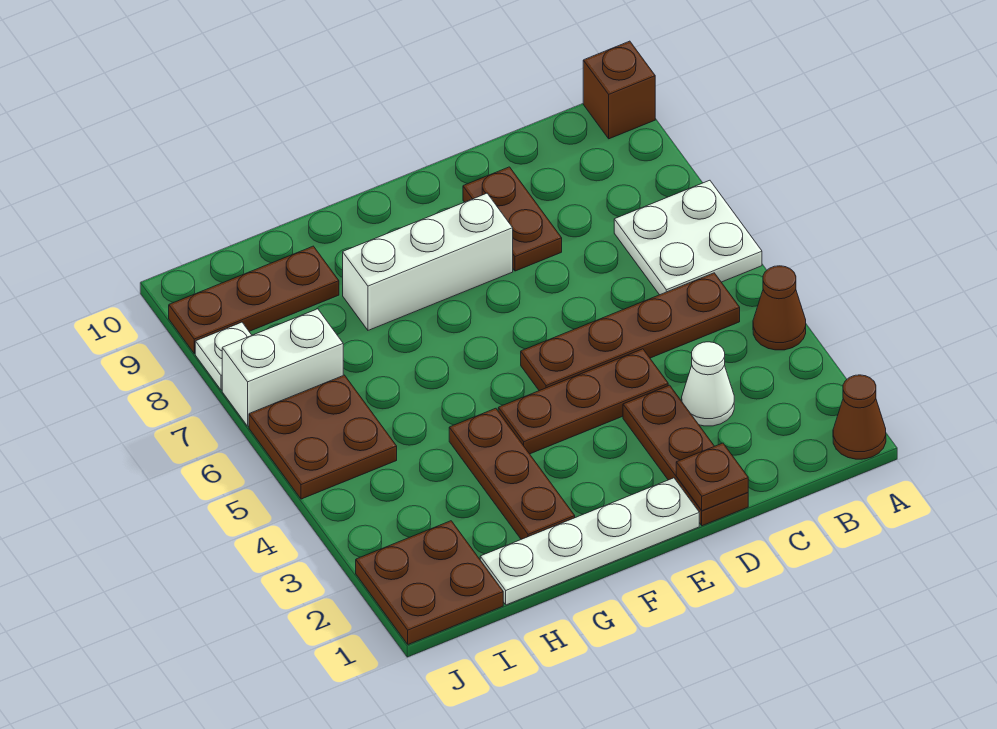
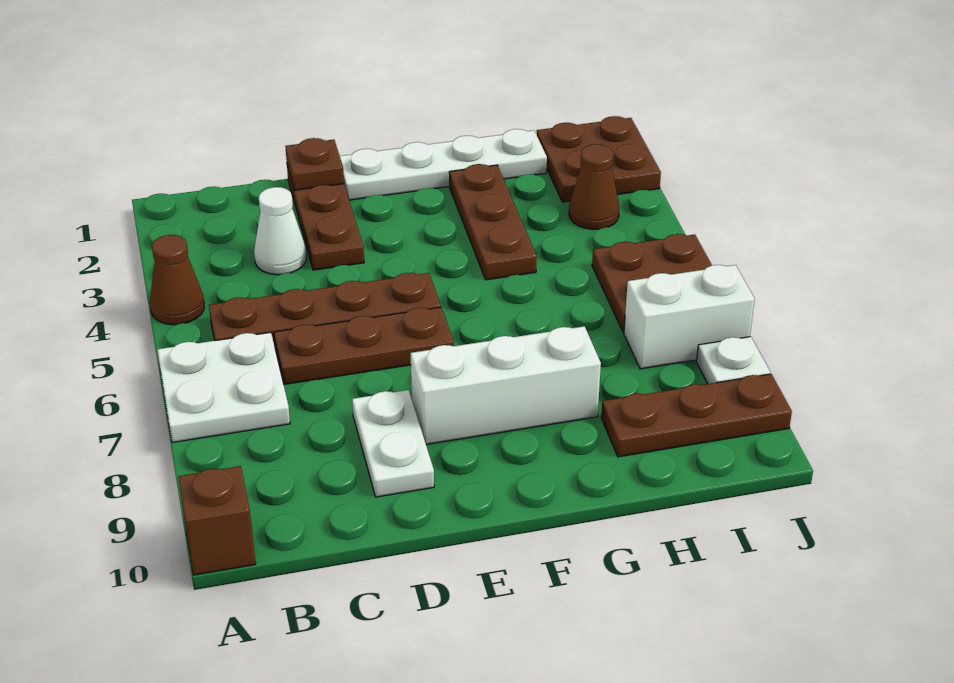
brown cone A1 level 1 -> brown cone I3 level 1
brown plate D4:F4 level 1 -> brown plate C6:E6 level 1
brown plate D8:D9 level 1 -> white plate D8:D9 level 1

